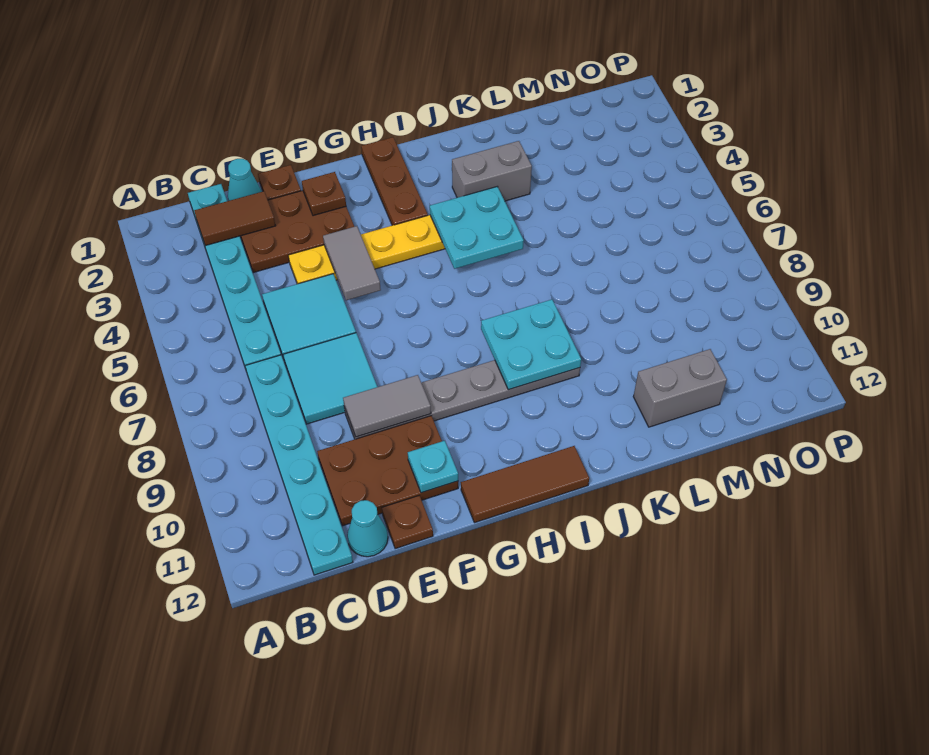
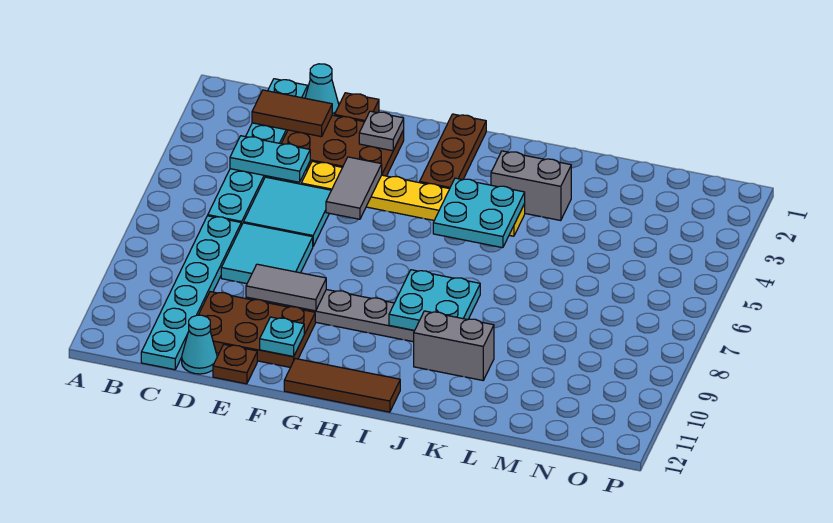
none -> cyan plate C4:D4 level 2
brown plate F2 level 2 -> grey plate F2 level 2
grey brick L11:M11 level 1 -> grey brick J10:K10 level 1

